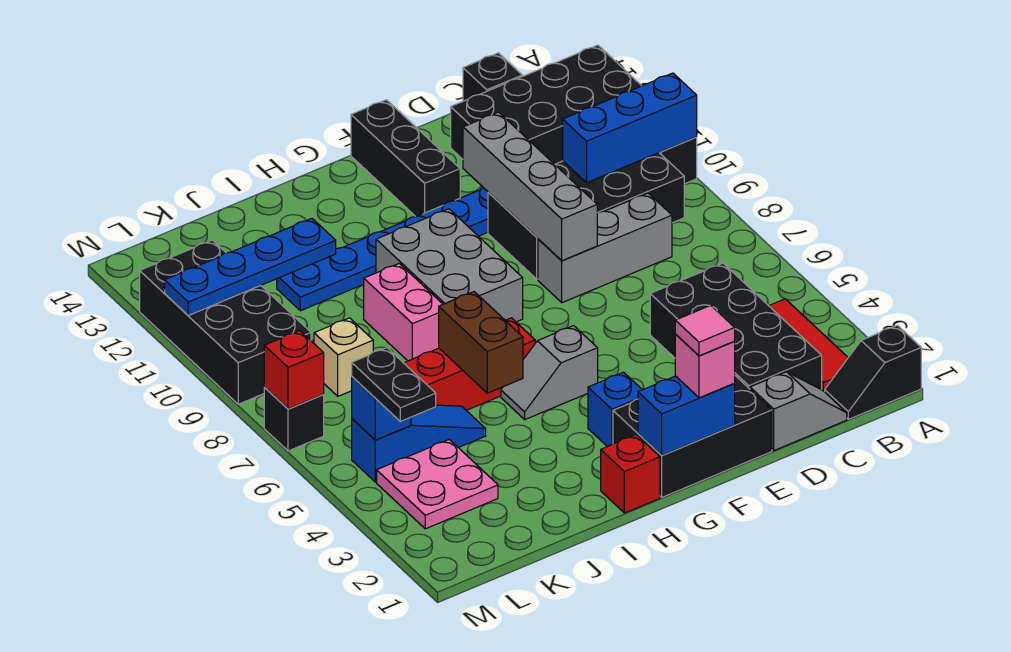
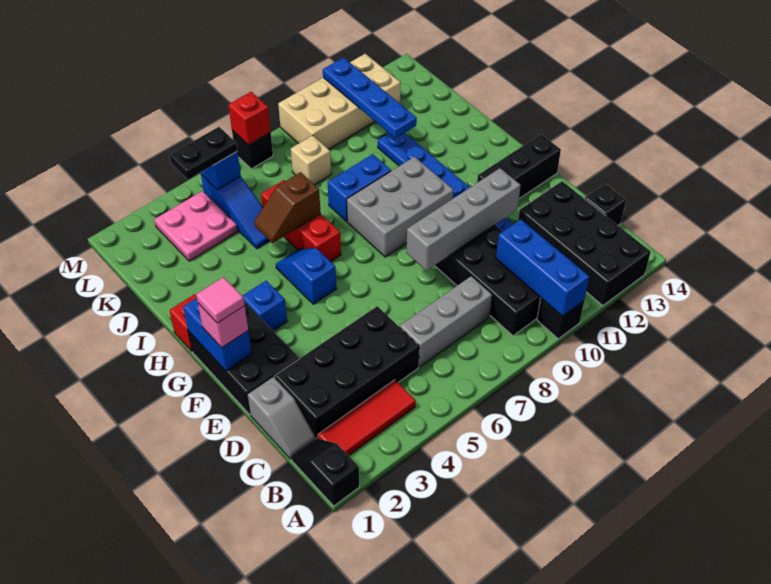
grey brick C8:E8 level 1 -> grey brick C6:C8 level 1
grey slope G5:H5 level 1 top G -> blue slope G5:H5 level 1 top G
brown brick I5:I6 level 2 -> brown slope I5:I6 level 2 top 6
pink brick I8:I9 level 1 -> blue brick I8:I9 level 1
black brick L9:M12 level 1 -> tan brick L9:M12 level 1

